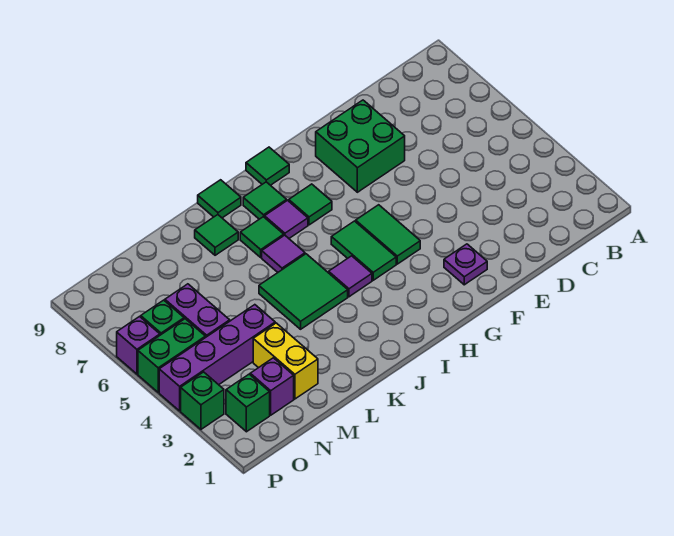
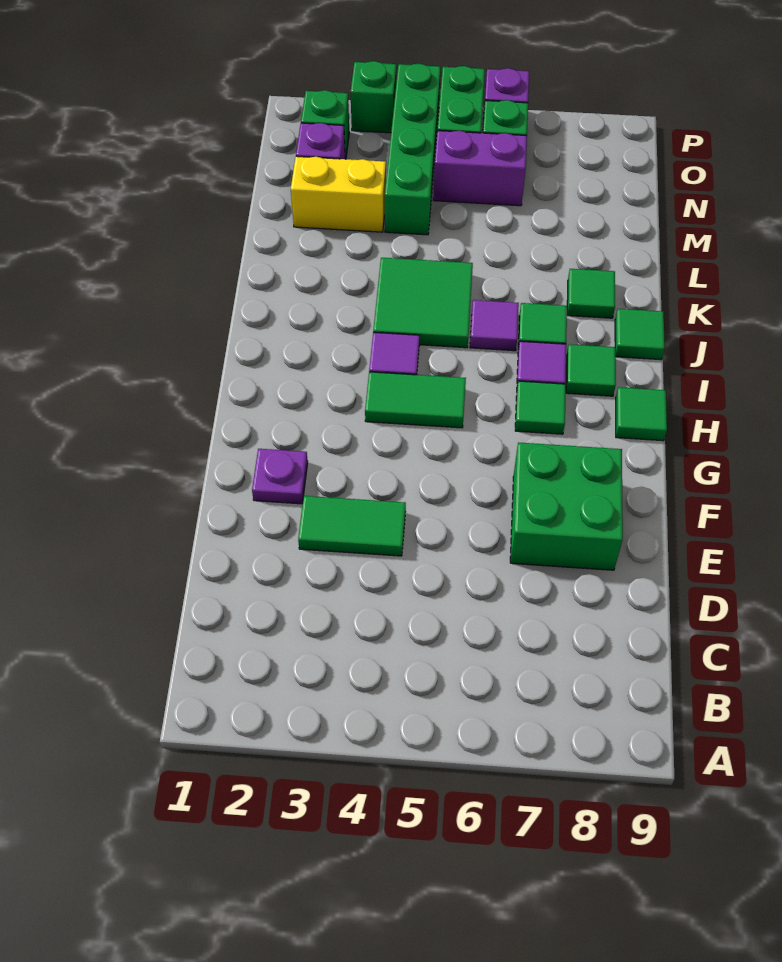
green tile G4:G5 level 1 -> green tile E3:E4 level 1
purple brick M4:P4 level 1 -> green brick M4:P4 level 1

